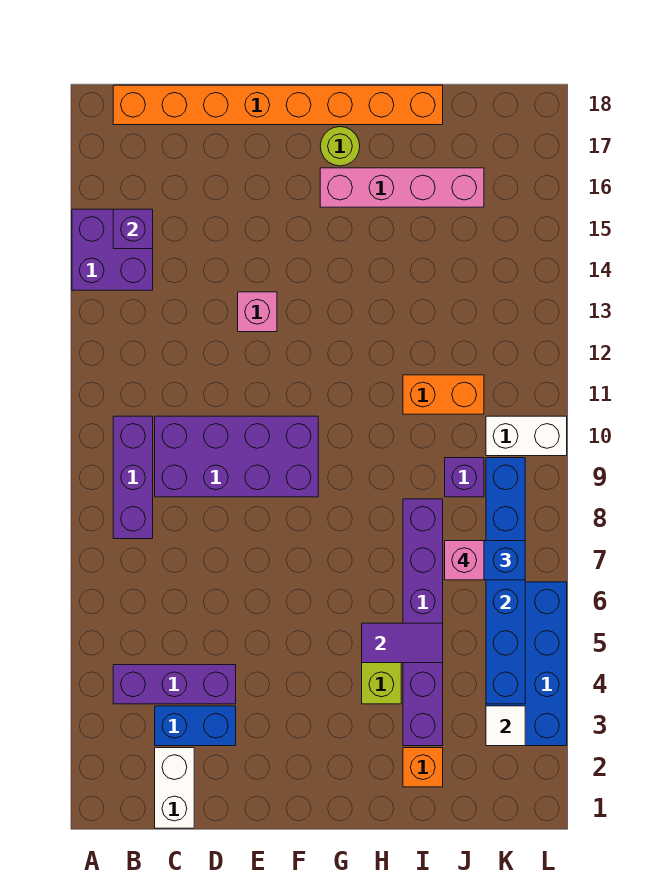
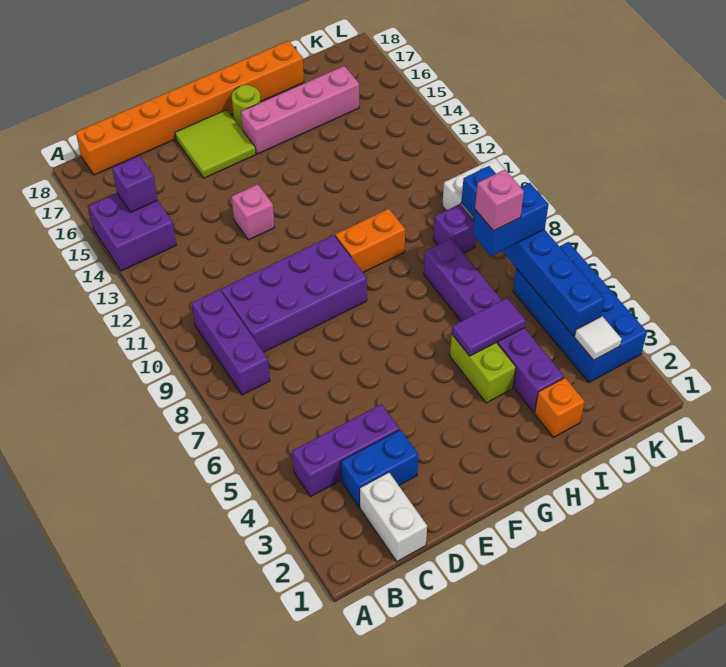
none -> lime tile E16:F17 level 1
orange brick I11:J11 level 1 -> orange brick G10:H10 level 1

